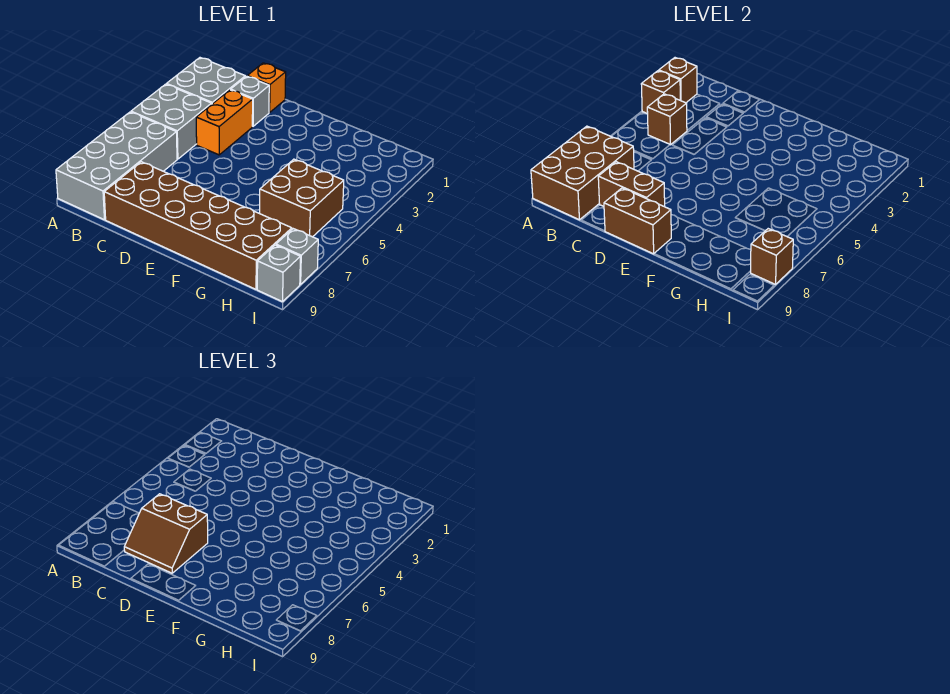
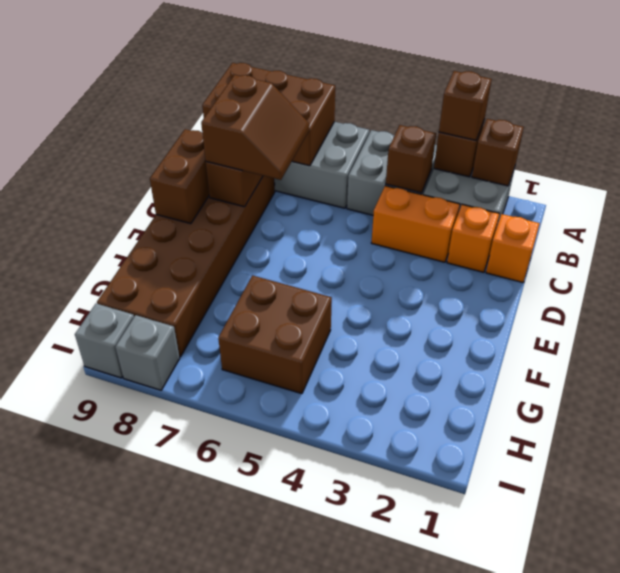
grey brick C2 level 1 -> orange brick C2 level 1
brown slope C7:D8 level 3 top 7 -> brown slope C7:D8 level 3 top 8
brown brick I8 level 2 -> brown brick A3 level 3

